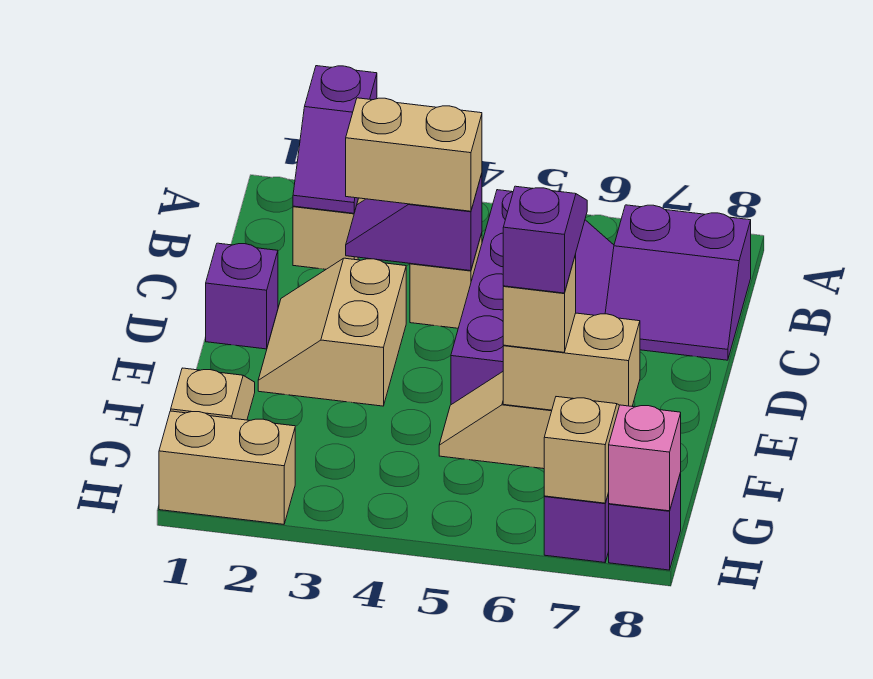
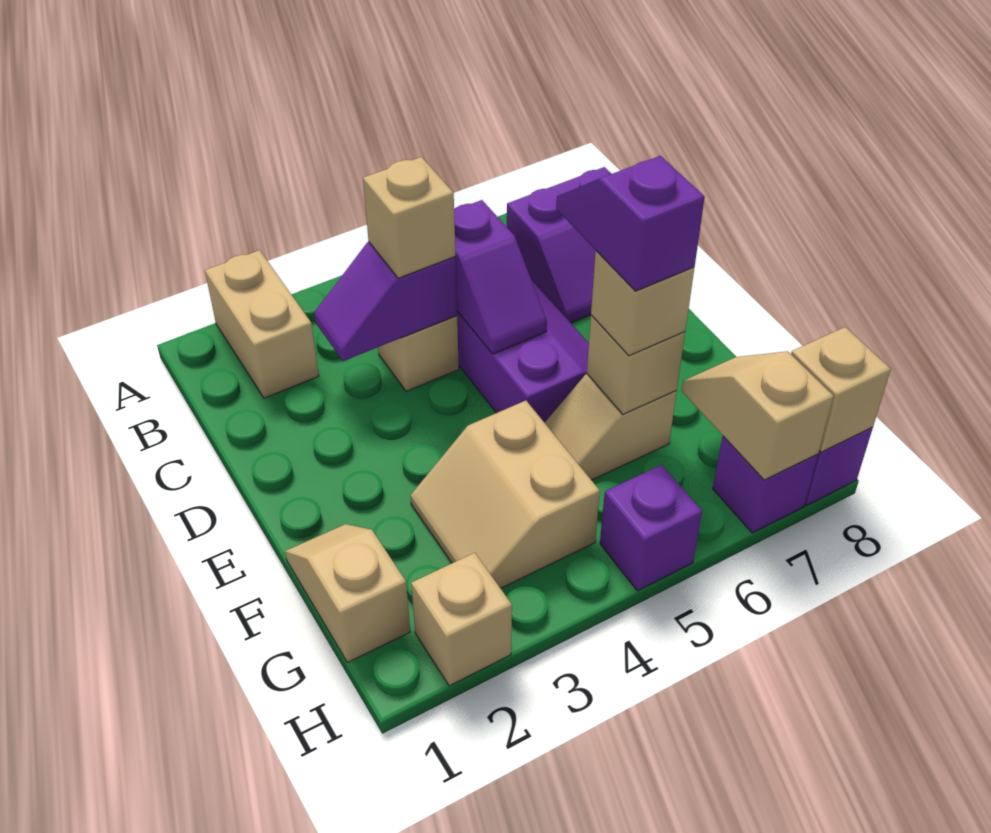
purple slope A2:B2 level 2 top A -> purple slope C5:D5 level 2 top C
tan brick C3:C4 level 3 -> tan brick C4 level 3
purple brick D1 level 1 -> purple brick H5 level 1
tan slope D2:E3 level 1 top 3 -> tan slope F3:G4 level 1 top 4
tan brick F6:F7 level 2 -> tan brick F6 level 2
tan brick H1:H2 level 1 -> tan brick H2 level 1
pink brick H8 level 2 -> tan brick H8 level 2

